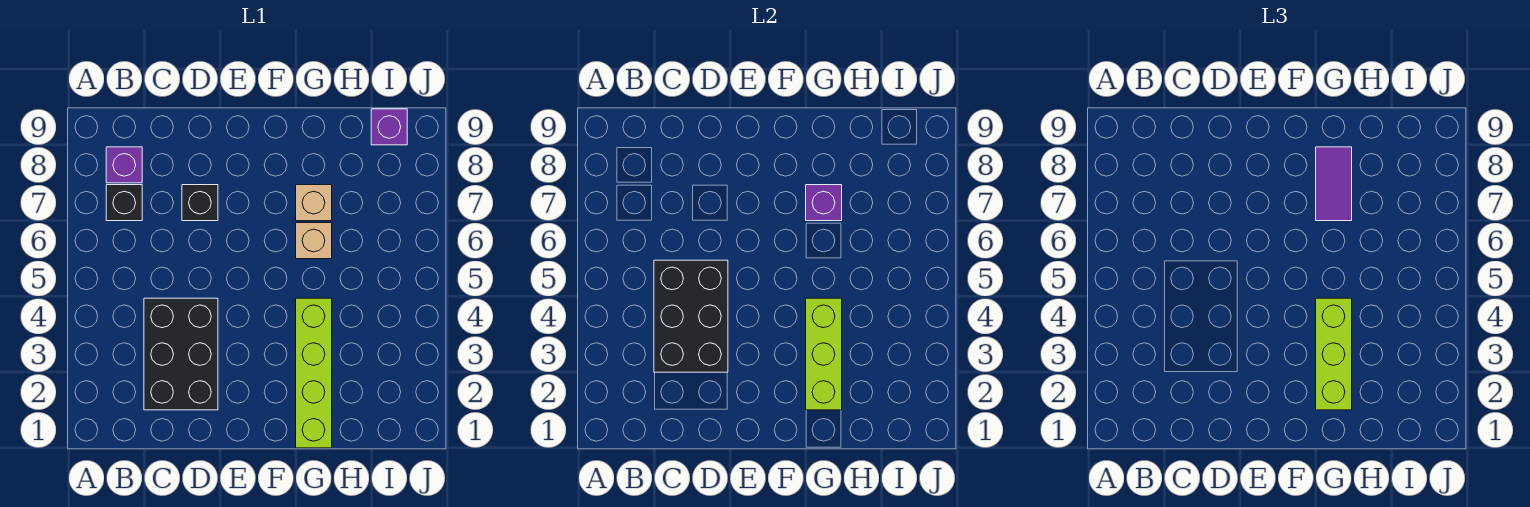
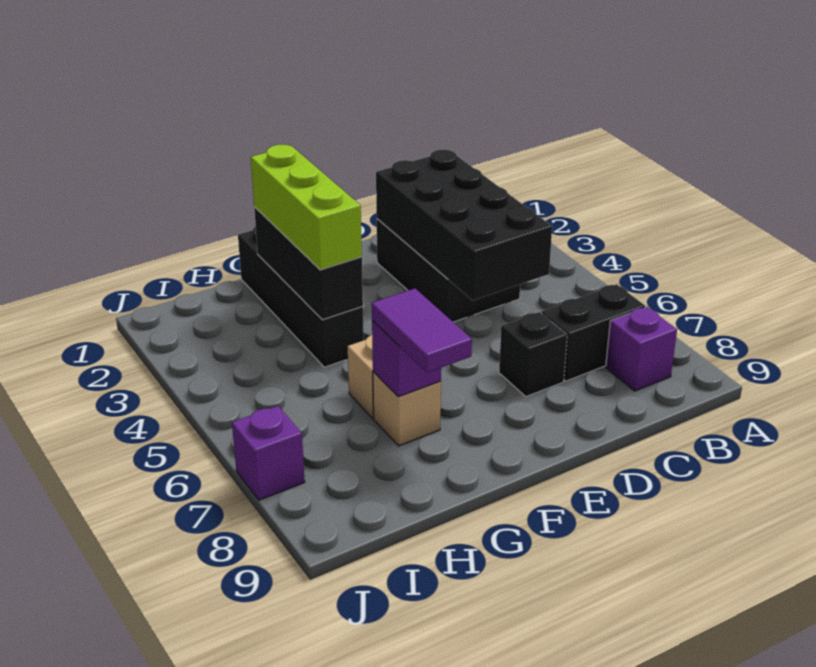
black brick B7 level 1 -> black brick B7:C7 level 1
black brick C3:D5 level 2 -> black brick C2:D5 level 2
lime brick G1:G4 level 1 -> black brick G1:G4 level 1
lime brick G2:G4 level 2 -> black brick G2:G4 level 2
purple brick I9 level 1 -> purple brick J7 level 1

